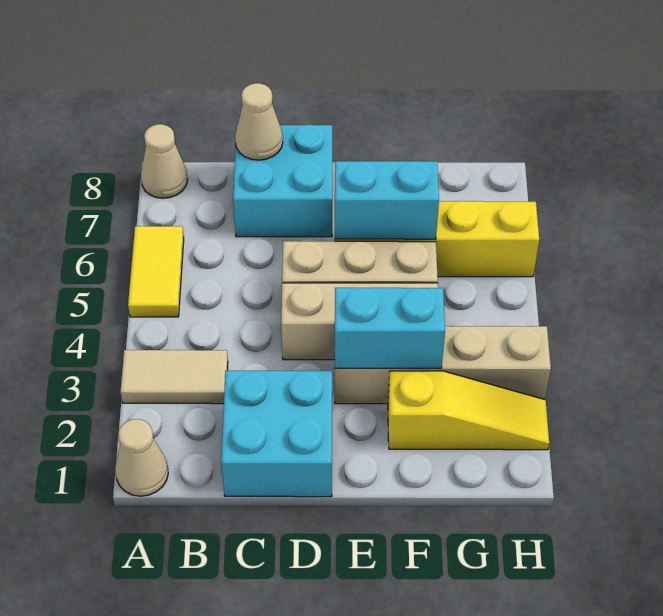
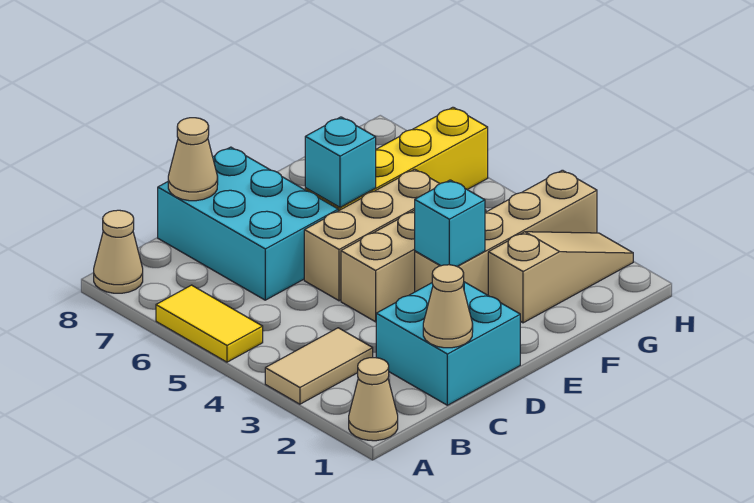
none -> tan cone C1 level 2
cyan brick C7:D8 level 1 -> cyan brick C6:D8 level 1
cyan brick E3:F3 level 2 -> cyan brick E3 level 2
cyan brick E6:F6 level 2 -> cyan brick E6 level 2
yellow slope F2:H2 level 1 top F -> tan slope F2:H2 level 1 top F

